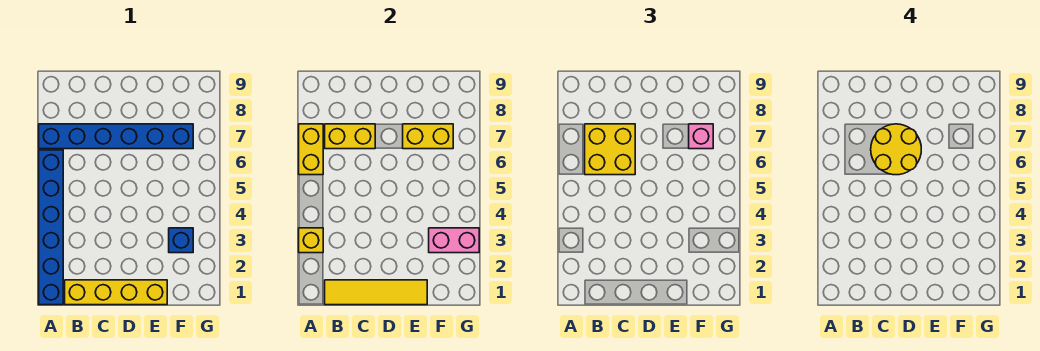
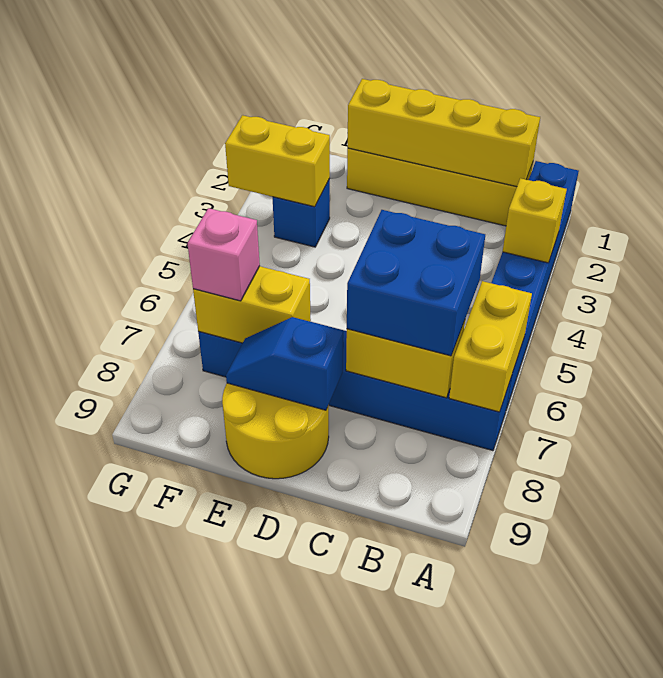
yellow tile B1:E1 level 2 -> yellow brick B1:E1 level 2
yellow brick B6:C7 level 3 -> blue brick B6:C7 level 3
yellow round brick C6:D7 level 4 -> yellow round brick D8:E9 level 1
none -> blue slope D8:E8 level 2 top D
pink brick F3:G3 level 2 -> yellow brick F3:G3 level 2

